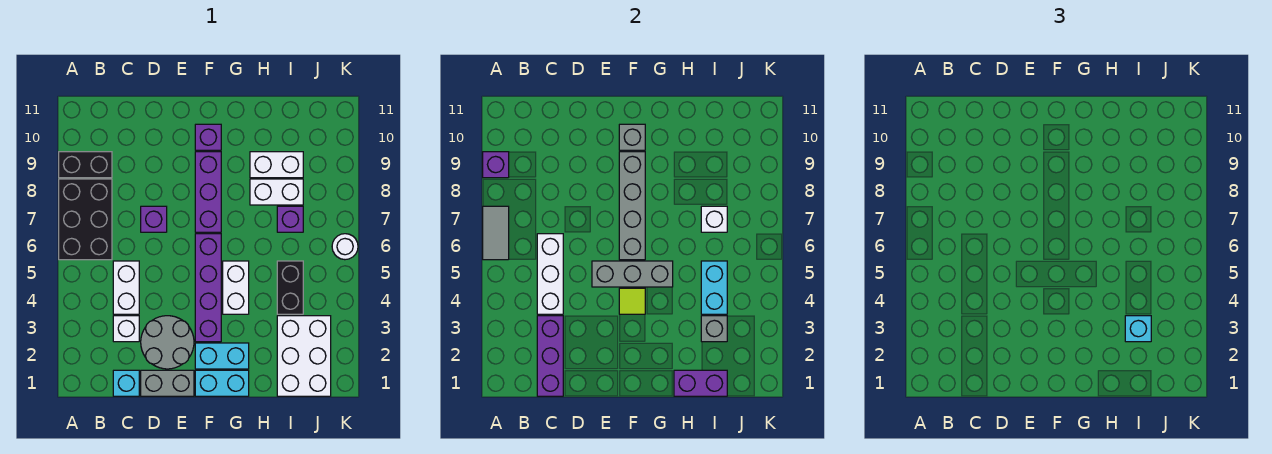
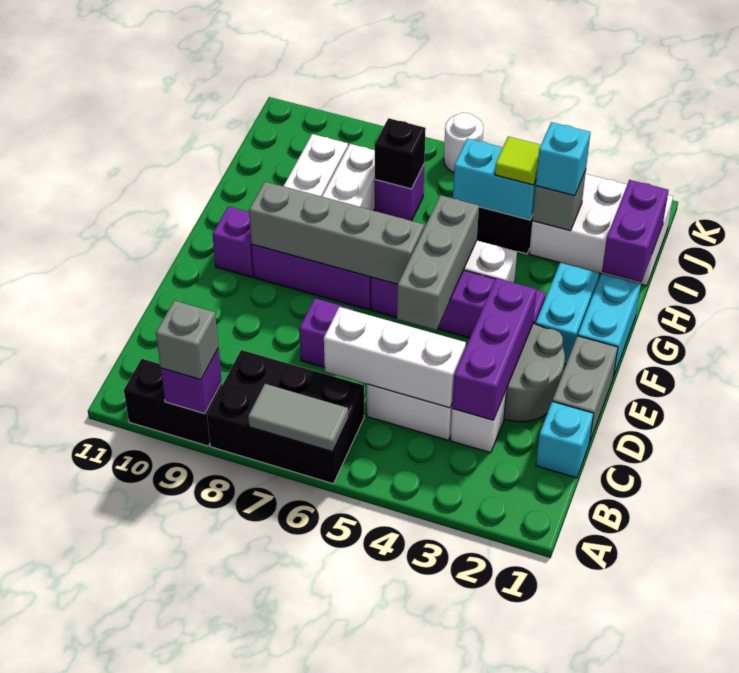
black brick A9:B9 level 1 -> black brick A9:A10 level 1
purple brick C1:C3 level 2 -> purple brick C3:E3 level 2
lime tile F4 level 2 -> lime tile I4 level 3
grey brick F10 level 2 -> grey brick A9 level 3
white brick I7 level 2 -> black brick I7 level 2

